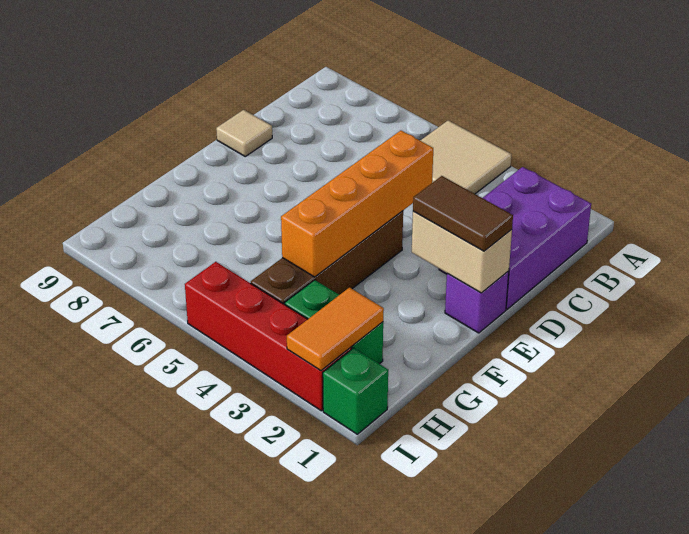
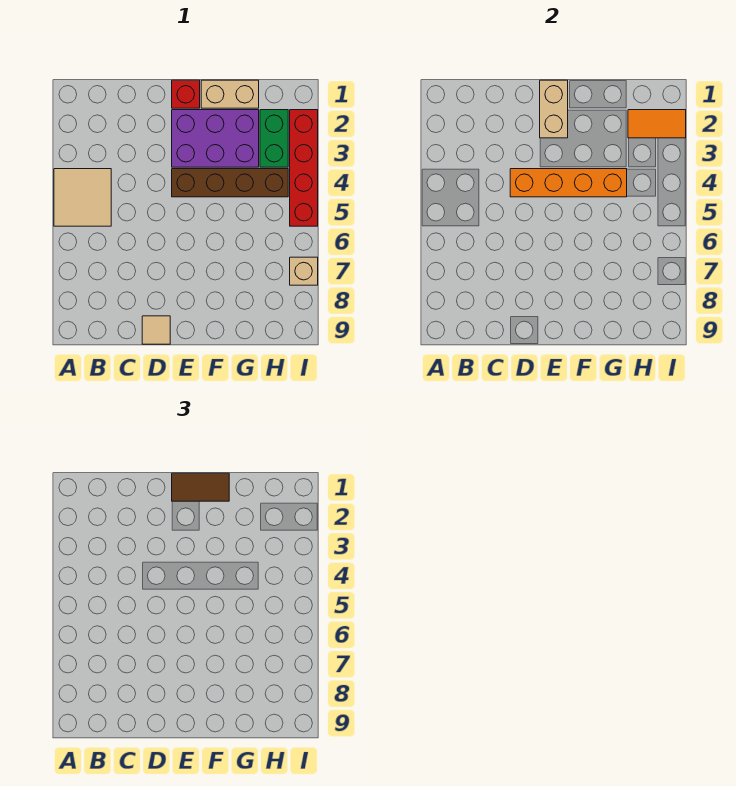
purple brick B1:D2 level 1 -> purple brick E2:G3 level 1
purple brick E1 level 1 -> red brick E1 level 1
brown tile E1:E2 level 3 -> brown tile E1:F1 level 3
none -> tan brick F1:G1 level 1
green brick I1 level 1 -> none
none -> tan brick I7 level 1

